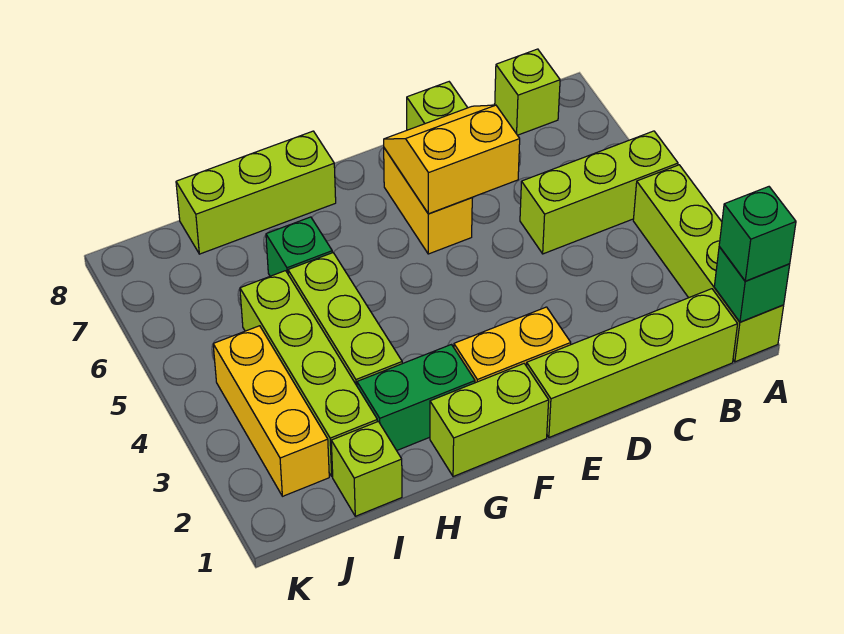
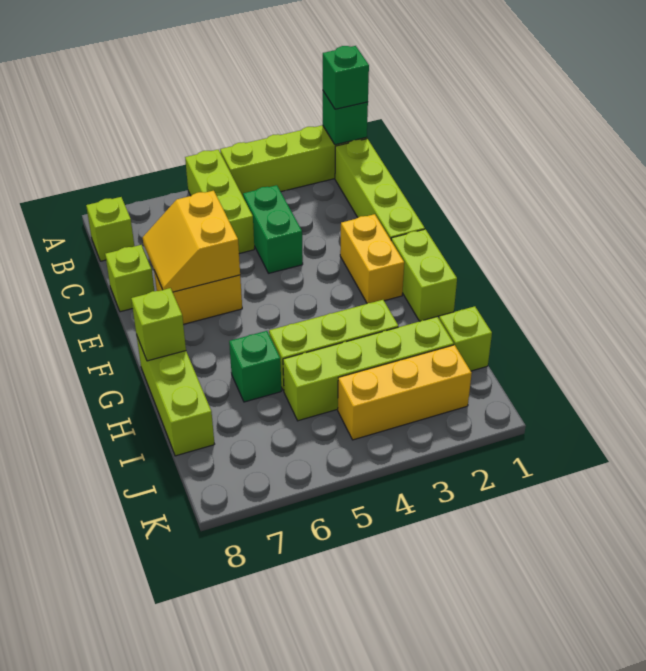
green brick G2:H2 level 1 -> green brick C4:D4 level 1
none -> lime brick G8 level 2

